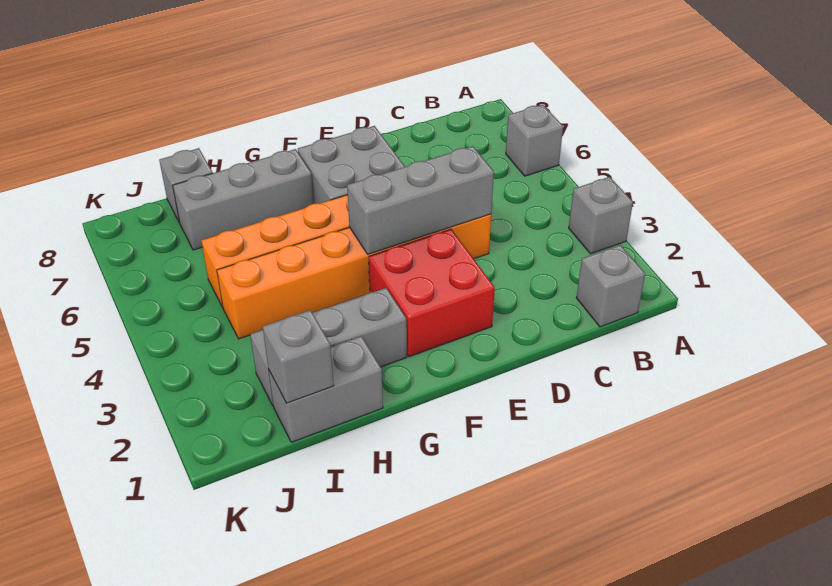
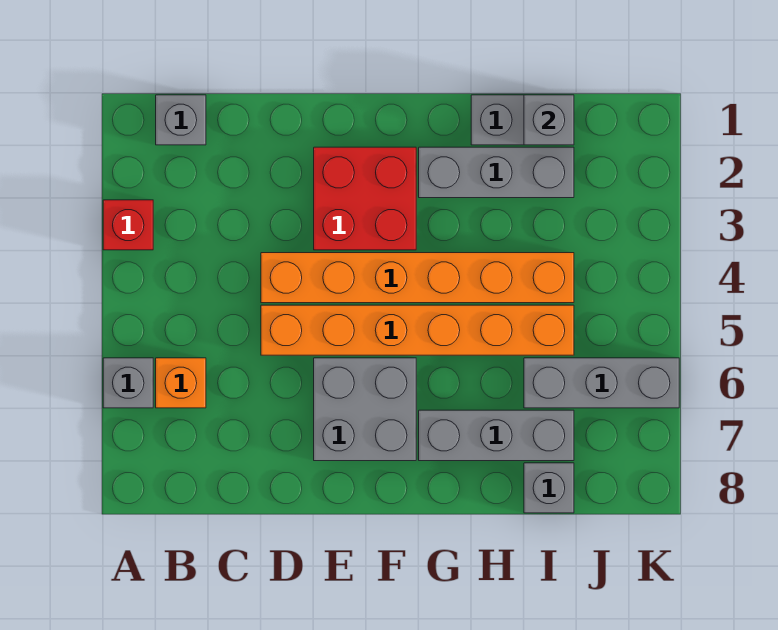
grey brick A3 level 1 -> red brick A3 level 1
none -> orange brick B6 level 1
grey brick D4:F4 level 2 -> grey brick I6:K6 level 1

